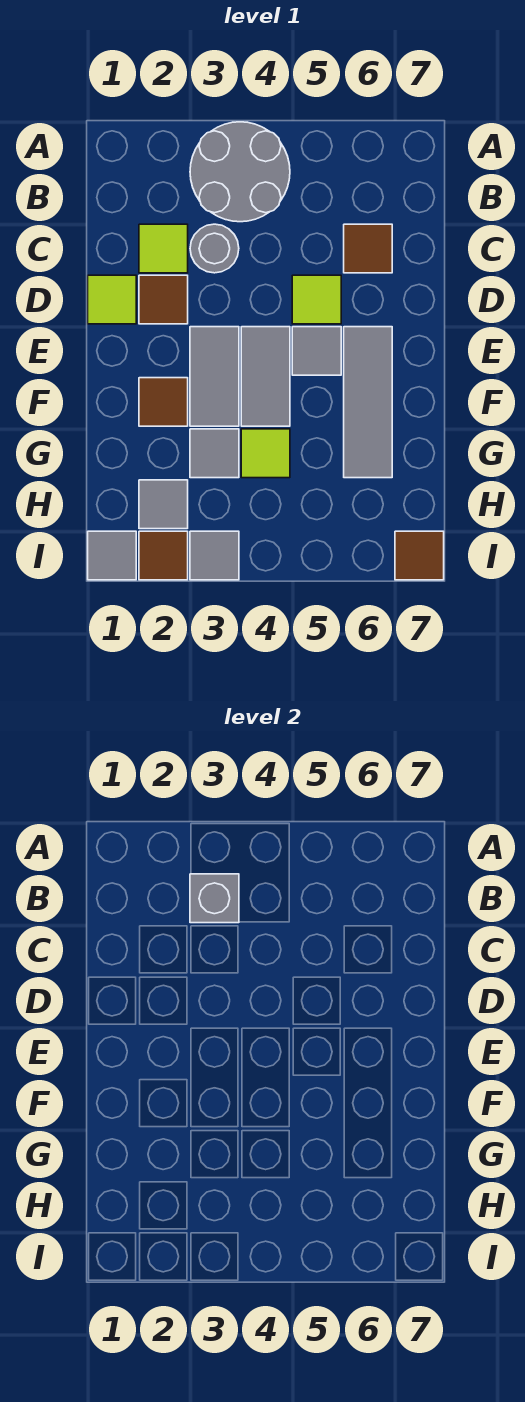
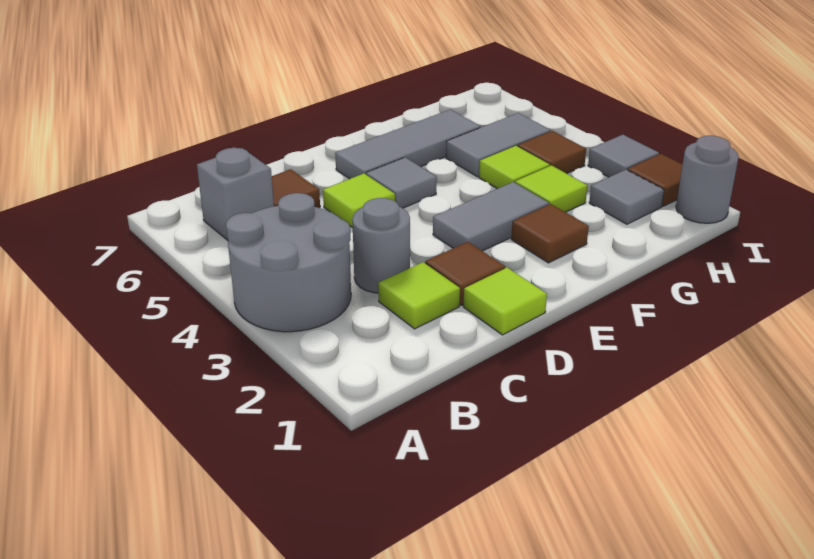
grey brick B3 level 2 -> grey brick B6 level 1
grey tile E4:F4 level 1 -> grey tile G5:H5 level 1
grey tile G3 level 1 -> lime tile G3 level 1
grey tile I1 level 1 -> grey round brick I1 level 1
brown tile I7 level 1 -> brown tile H4 level 1

